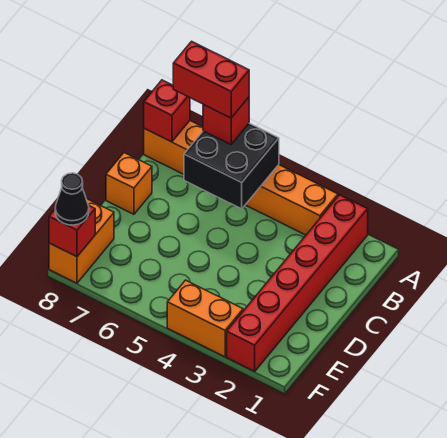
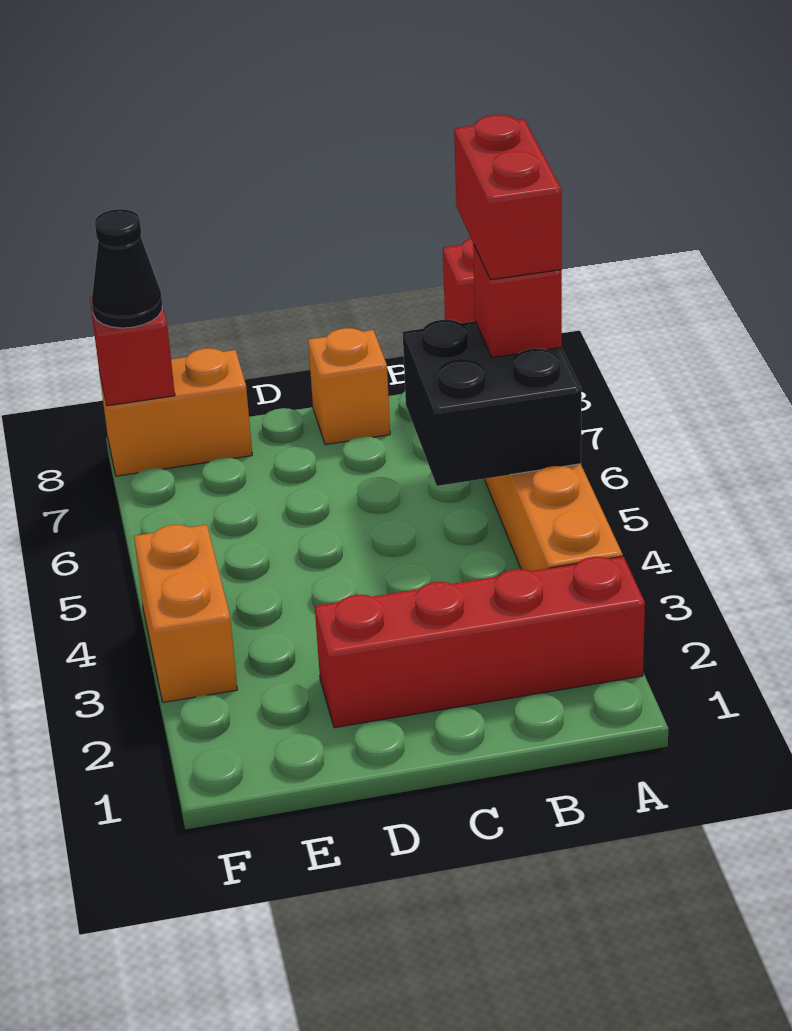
red brick A2:F2 level 1 -> red brick A2:D2 level 1

